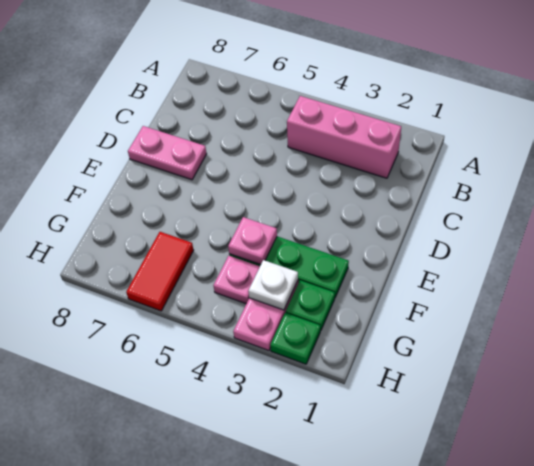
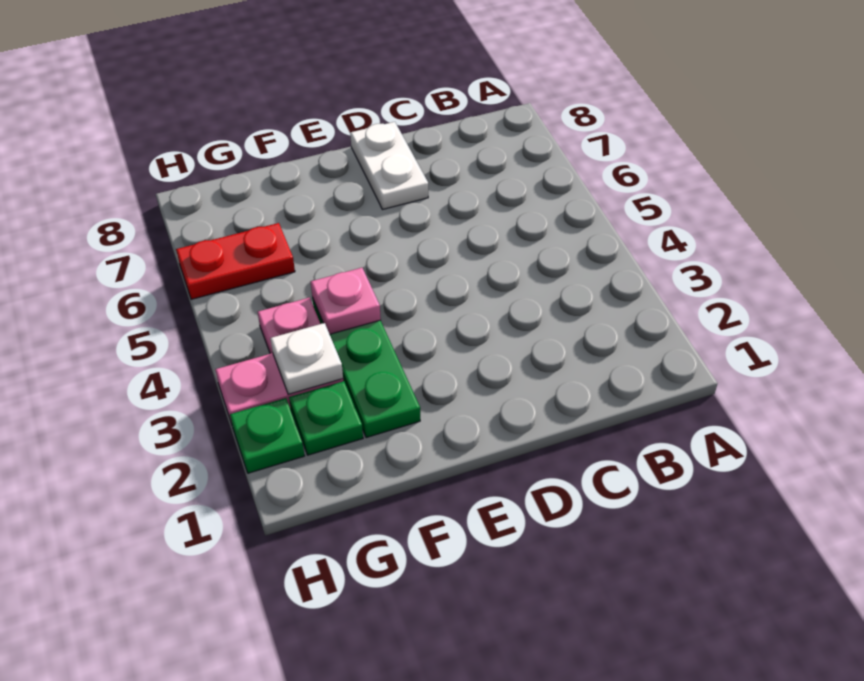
pink brick B2:B4 level 1 -> none
pink plate D7:D8 level 1 -> white plate D7:D8 level 1
red tile G6:H6 level 1 -> red plate G6:H6 level 1

